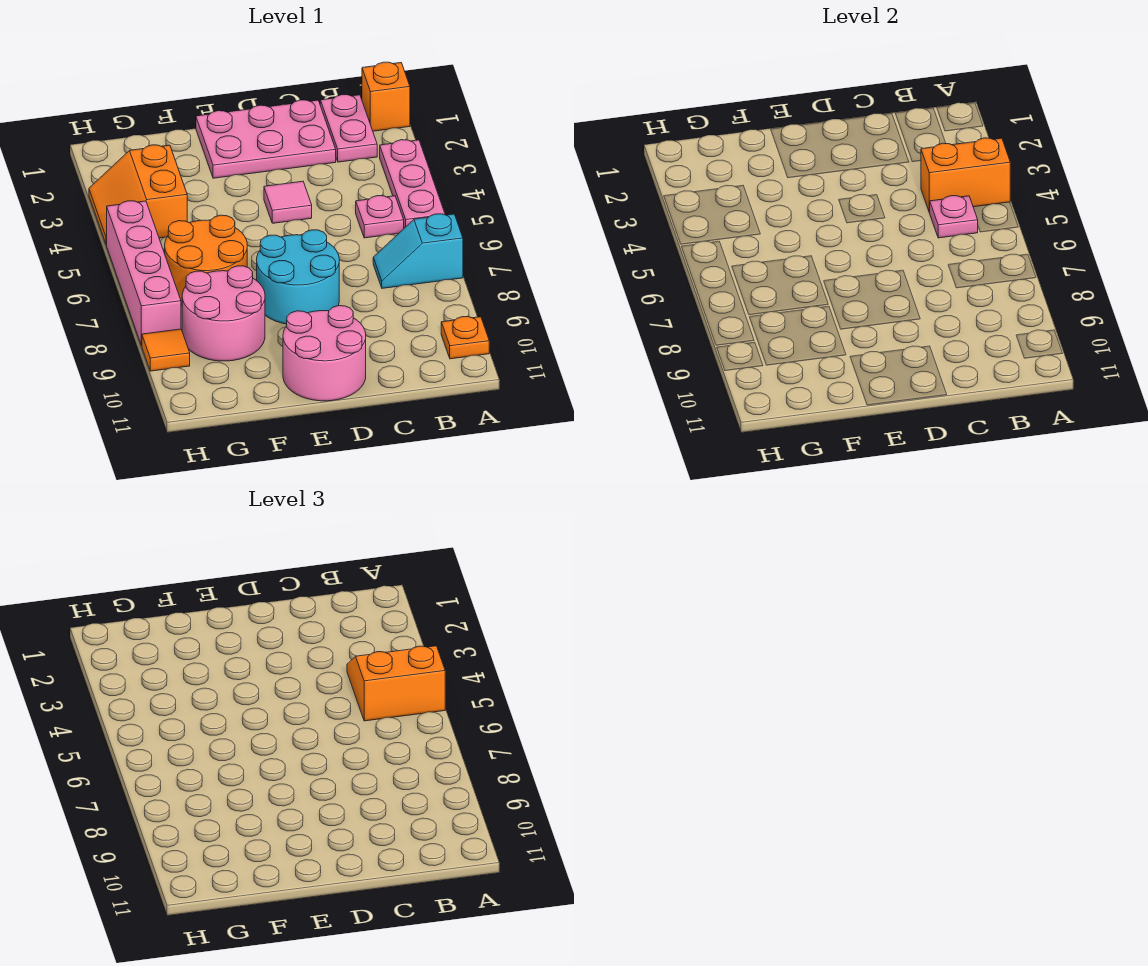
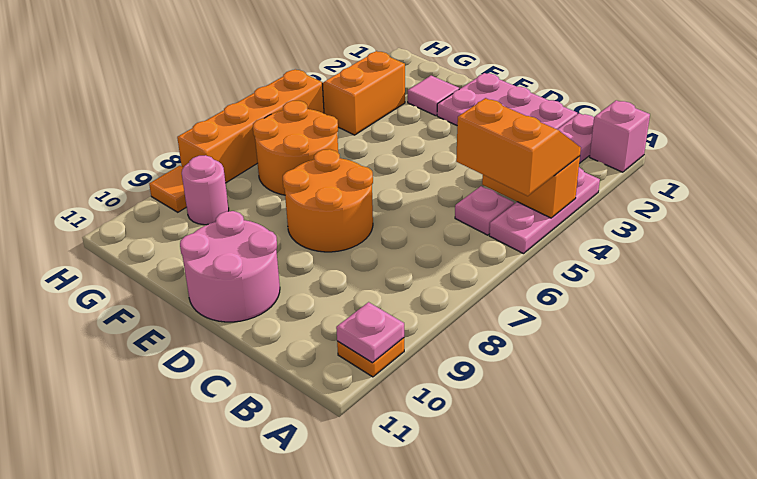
orange brick A1 level 1 -> pink brick A1 level 1
cyan slope A7:B7 level 1 top A -> none
pink plate B5 level 2 -> pink plate A10 level 2
pink tile D4 level 1 -> pink tile F2 level 1
cyan round brick D7:E8 level 1 -> orange round brick D7:E8 level 1
pink round brick F8:G9 level 1 -> pink round brick G9 level 1
pink brick H5:H8 level 1 -> orange brick H5:H8 level 1

